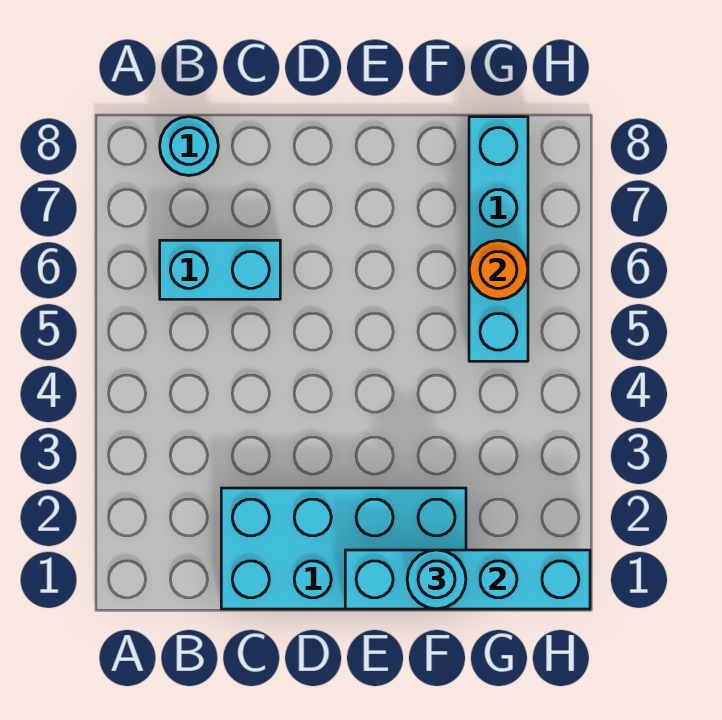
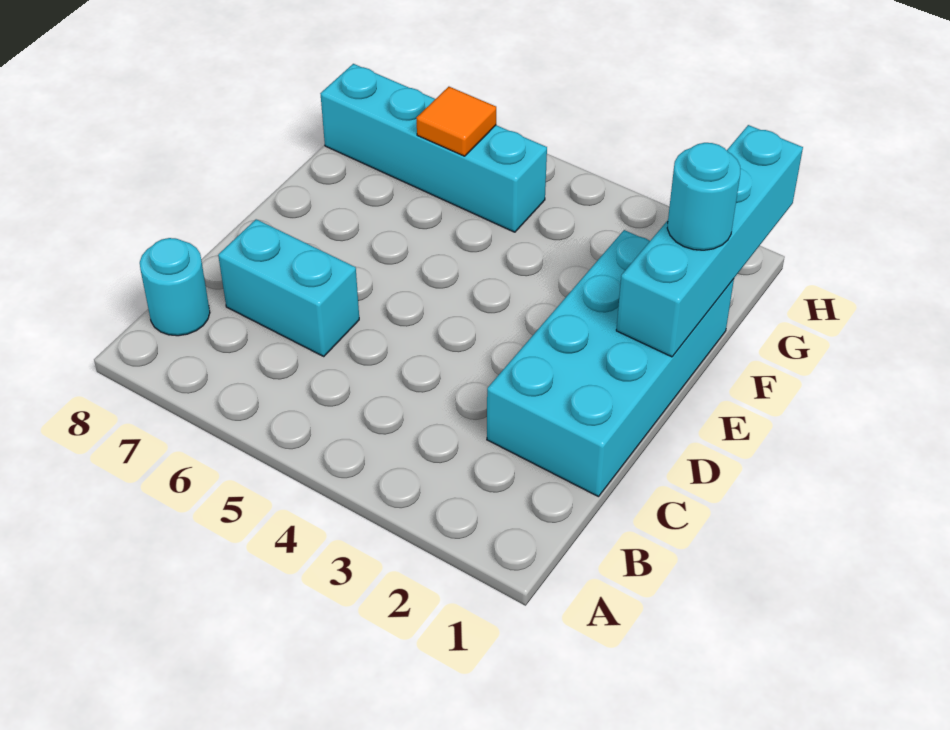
cyan brick B6:C6 level 1 -> cyan brick C6:C7 level 1
orange round brick G6 level 2 -> orange tile G6 level 2

